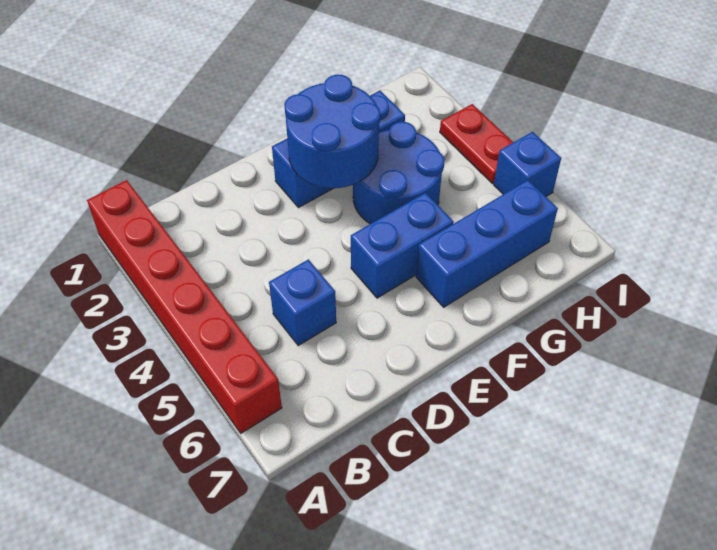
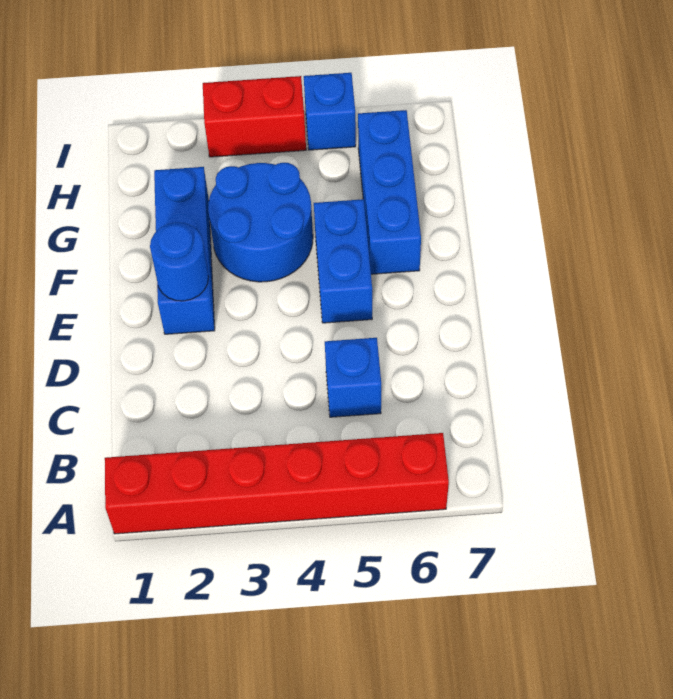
blue round brick E2:F3 level 2 -> blue round brick E2 level 2
red plate I3:I4 level 1 -> red brick I3:I4 level 1

